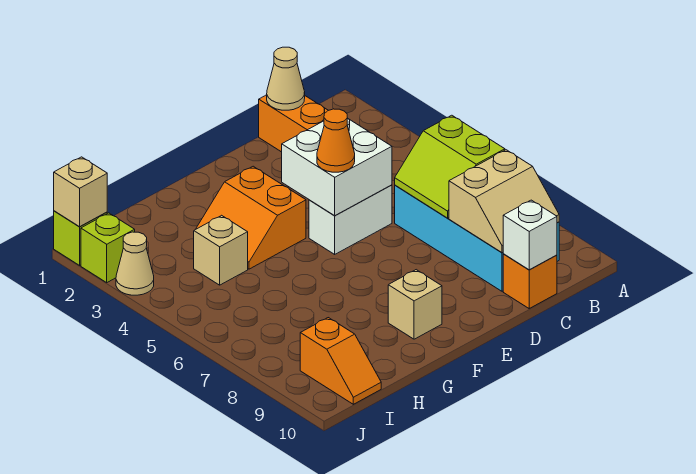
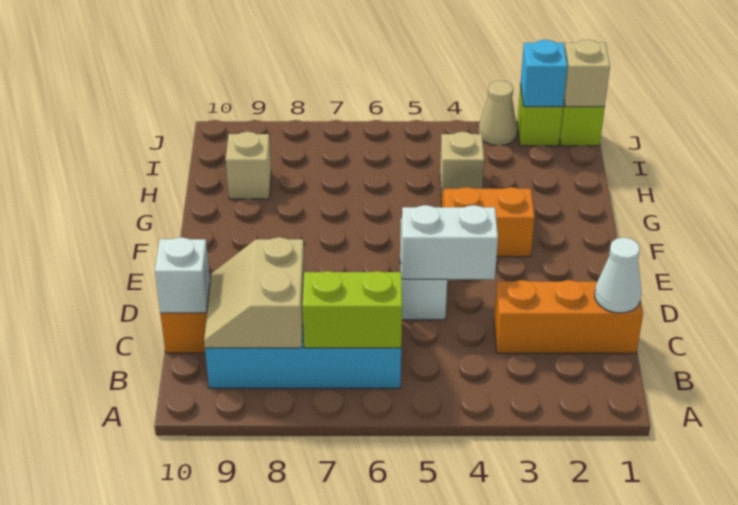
tan cone C1 level 2 -> white cone C1 level 2
white brick D4:E5 level 2 -> white brick D4:D5 level 2
orange cone E5 level 3 -> none
tan brick F9 level 1 -> tan brick H9 level 1
orange slope I9:I10 level 1 top 9 -> none
none -> cyan brick J2 level 2

